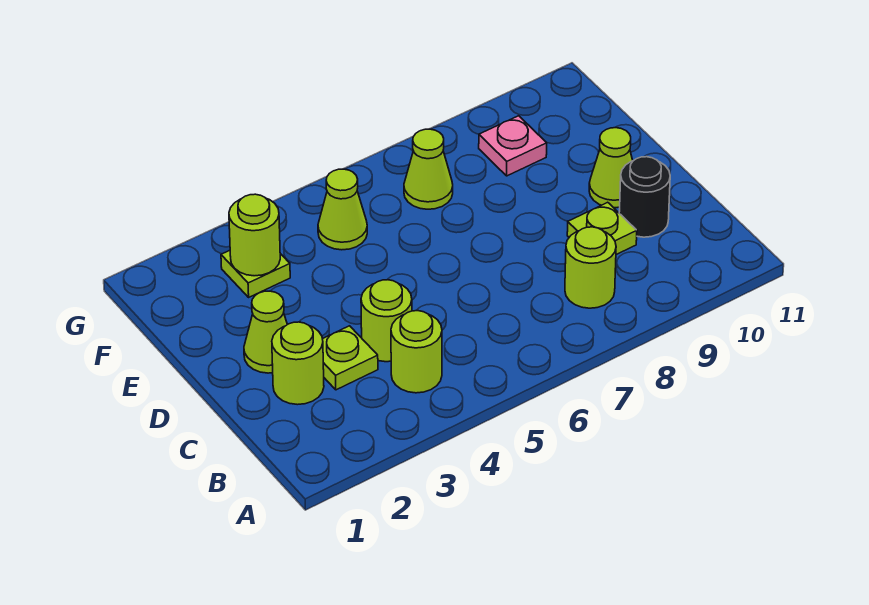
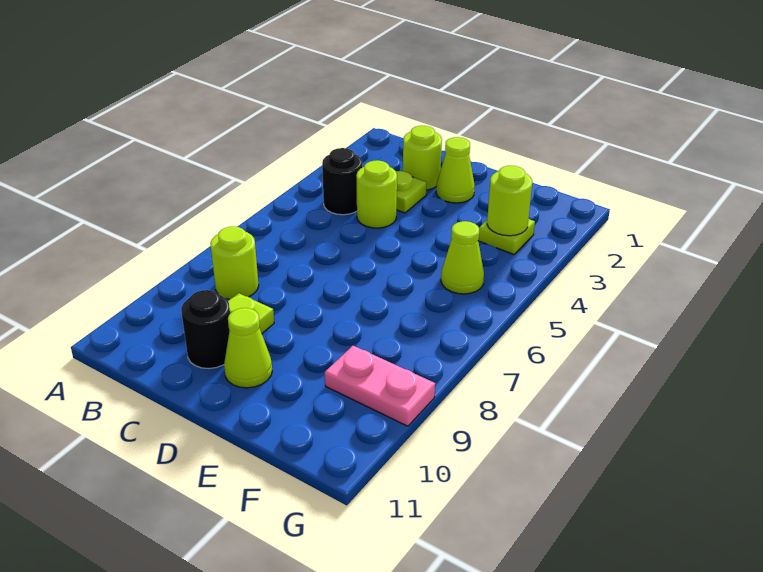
lime round brick B4 level 1 -> black round brick B4 level 1
lime cone F7 level 1 -> none
pink plate F9 level 1 -> pink plate F9:G9 level 1

